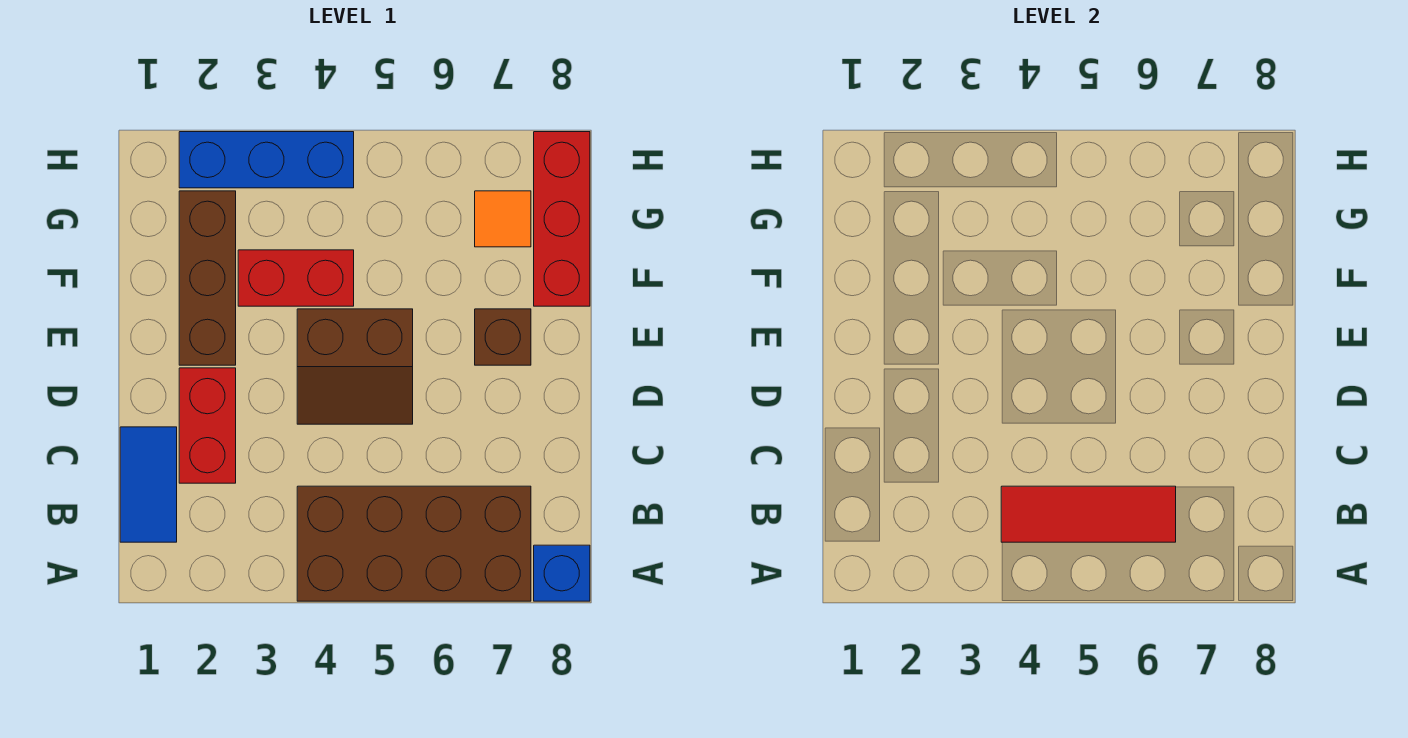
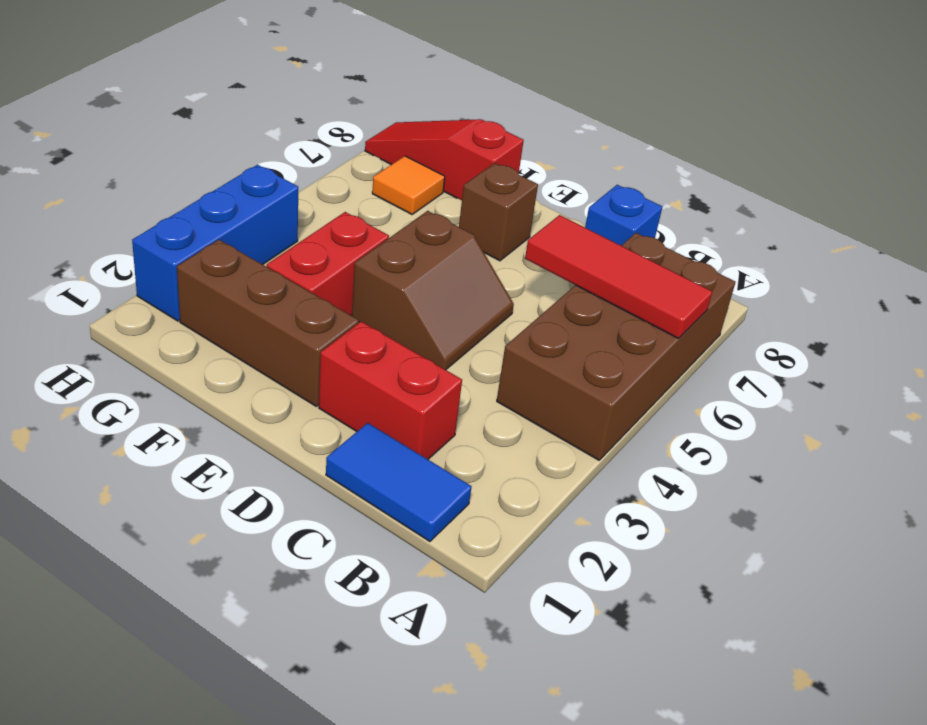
blue brick A8 level 1 -> blue brick C8 level 1
red tile B4:B6 level 2 -> red tile A6:C6 level 2
red brick F8:H8 level 1 -> red slope F8:H8 level 1 top F

